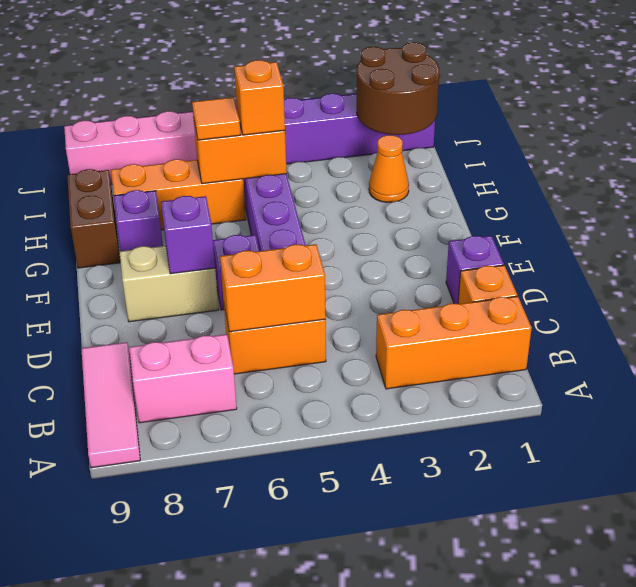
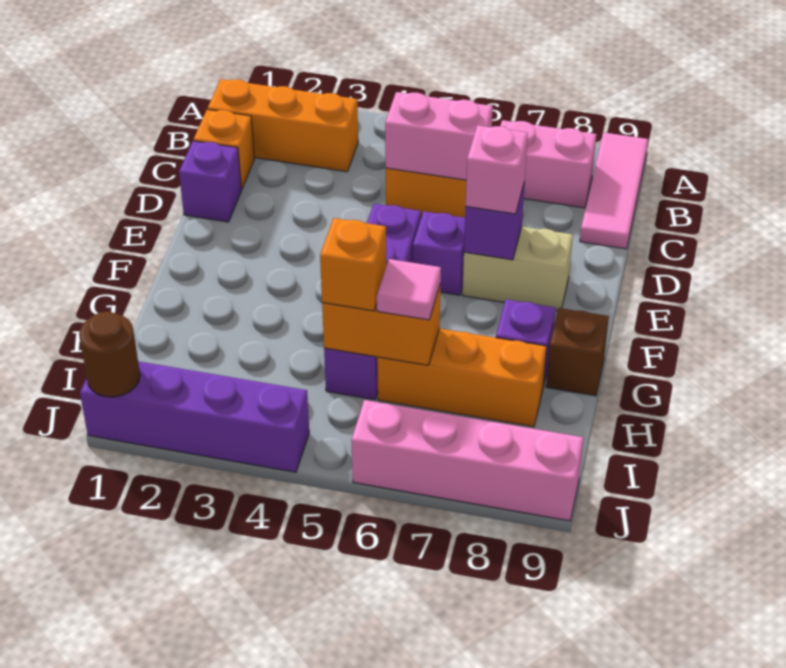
orange brick C5:C6 level 2 -> pink brick C5:C6 level 2
none -> pink brick E7 level 3
brown brick G9:H9 level 1 -> brown brick G9 level 1
orange cone H2 level 1 -> none
orange tile H6 level 3 -> pink tile H6 level 3
brown round brick I1:J2 level 2 -> brown round brick J1 level 2

